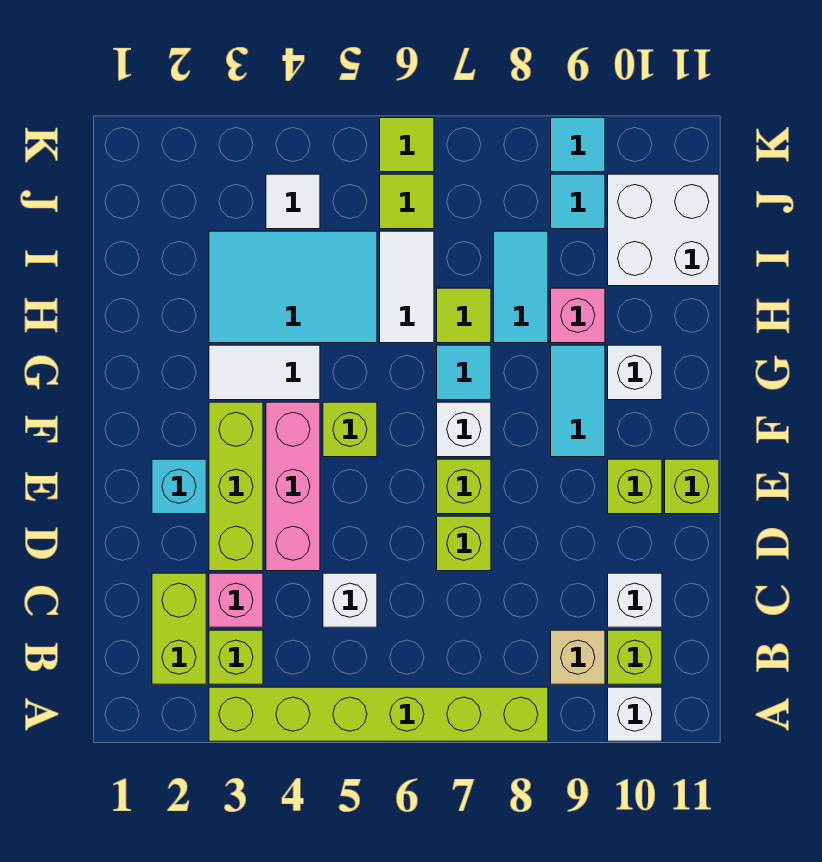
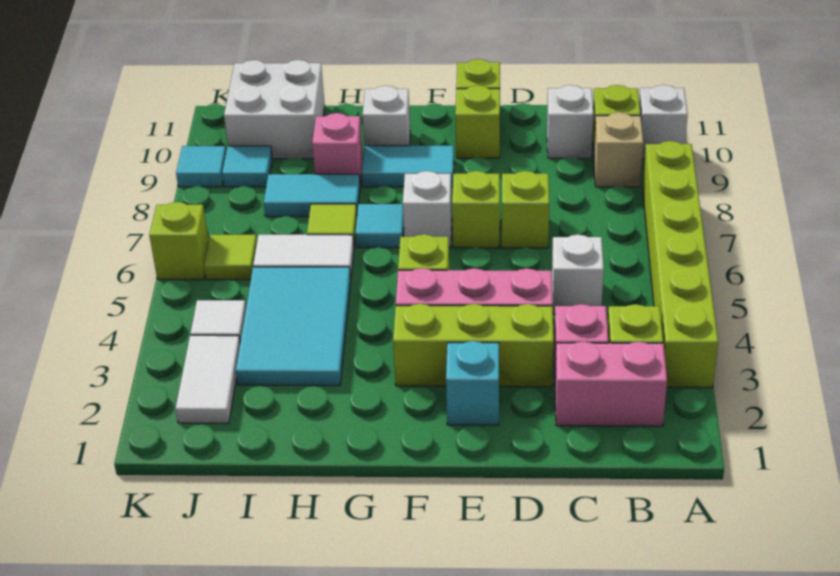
lime brick B2:C2 level 1 -> pink brick B2:C2 level 1
white tile G3:G4 level 1 -> white tile J2:J3 level 1
lime tile K6 level 1 -> lime brick K6 level 1

